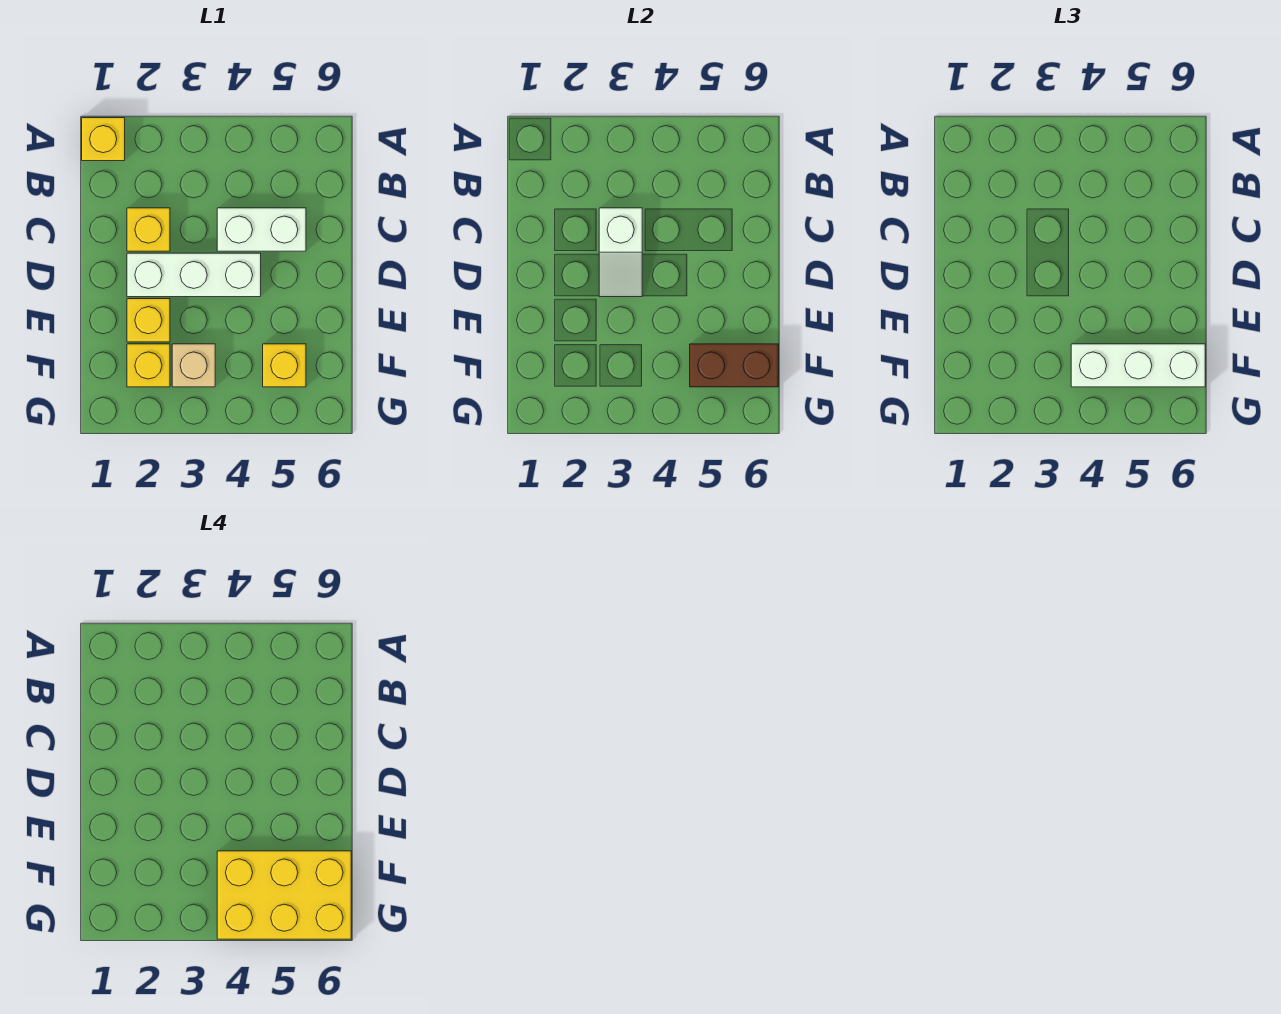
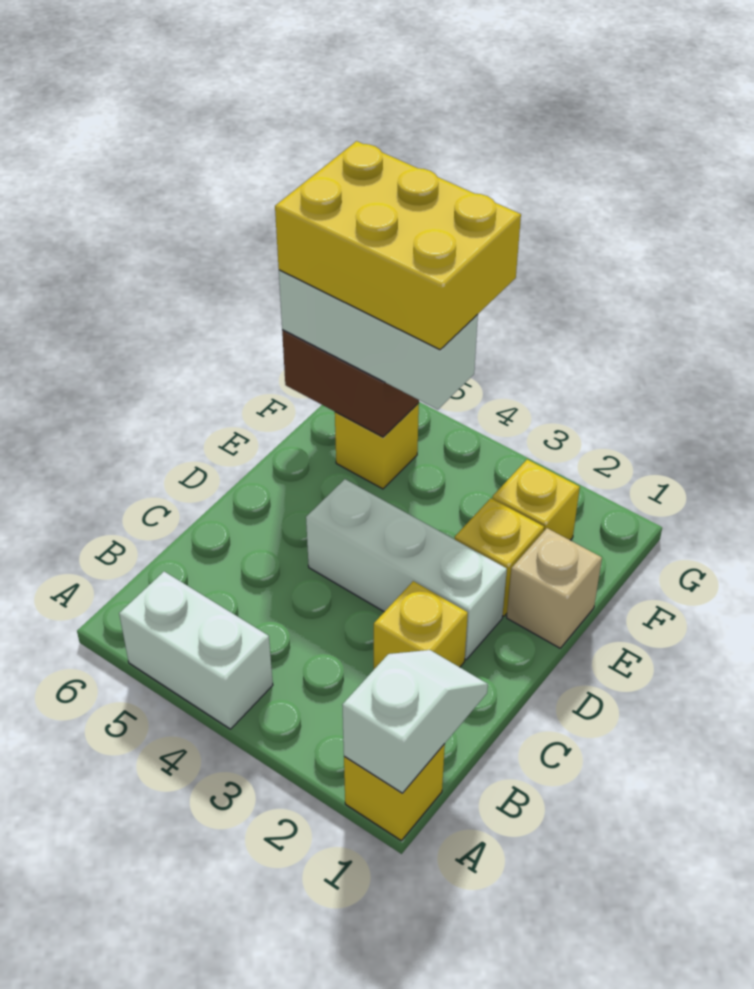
white slope C3:D3 level 2 top C -> white slope A1:B1 level 2 top A
white brick C4:C5 level 1 -> white brick A4:A5 level 1
tan brick F3 level 1 -> tan brick E1 level 1

